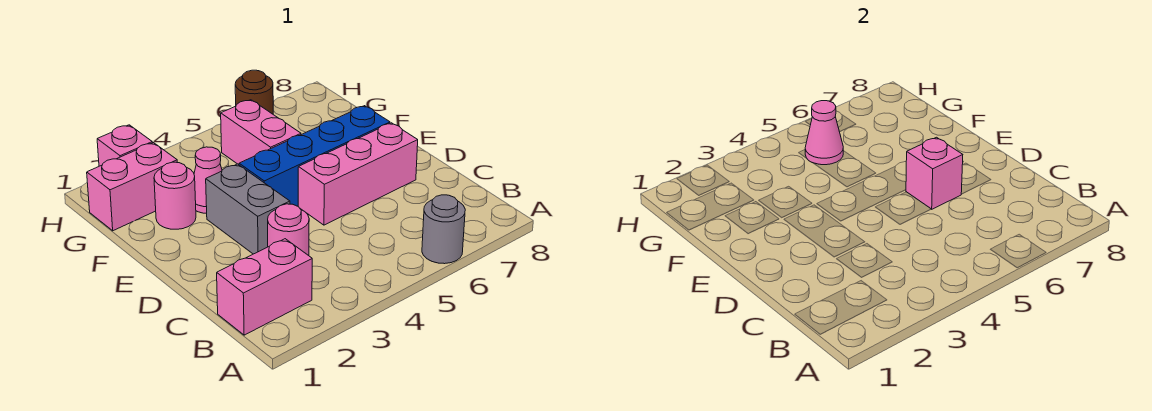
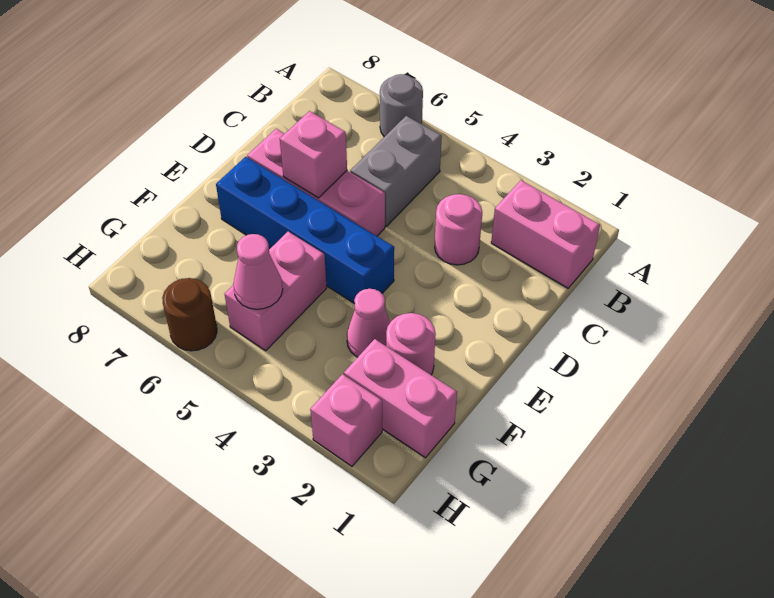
grey brick D3:E3 level 1 -> grey brick B5:C5 level 1

